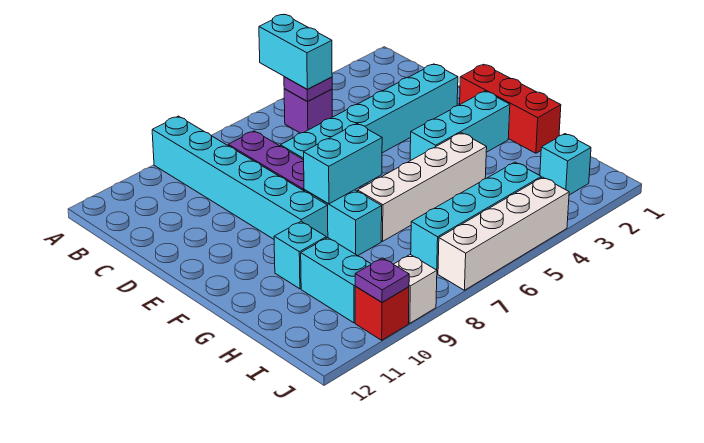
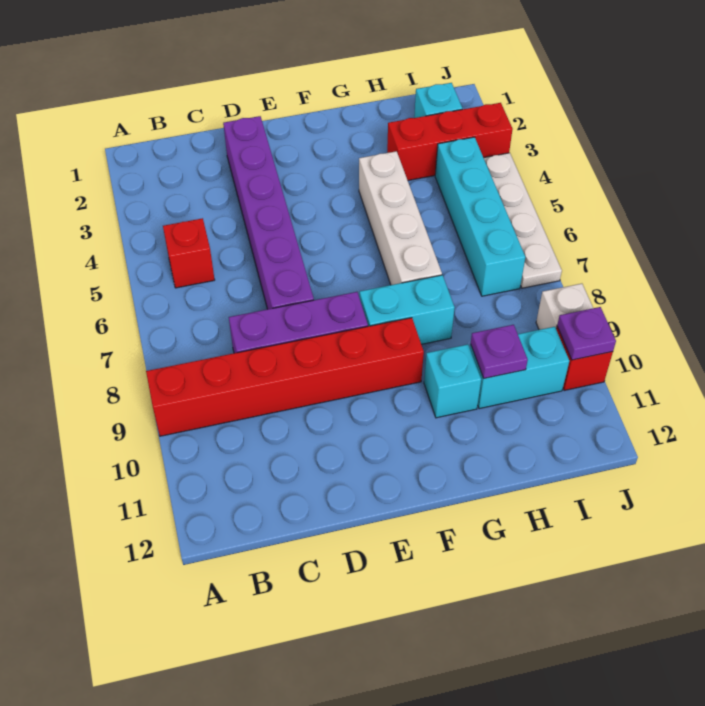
cyan brick A5:B5 level 3 -> none
cyan brick A9:F9 level 1 -> red brick A9:F9 level 1
purple brick B5 level 1 -> red brick B5 level 1
purple plate B5 level 2 -> purple plate H10 level 2
cyan brick D2:D7 level 1 -> purple brick D2:D7 level 1
red brick E1:G1 level 1 -> red brick H3:J3 level 1
cyan brick F2:F4 level 1 -> none
cyan brick F7:F8 level 2 -> none
white brick J4:J7 level 1 -> white plate J4:J7 level 1

